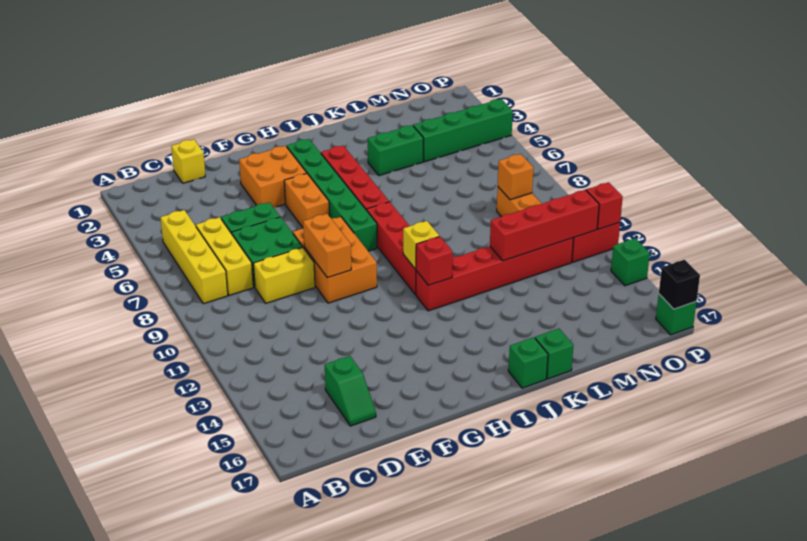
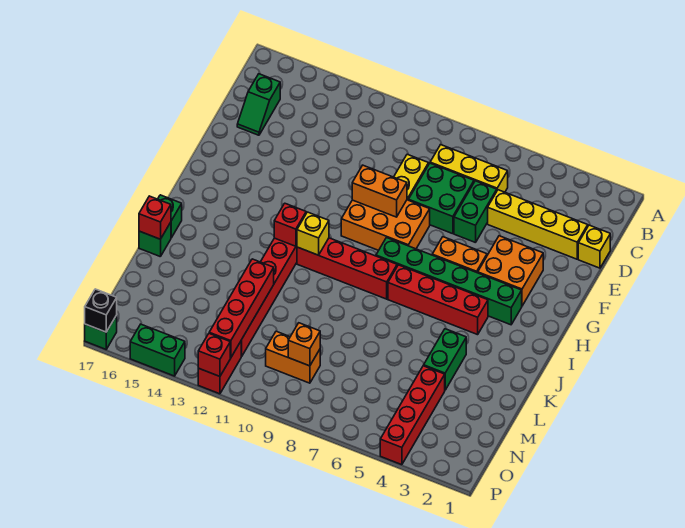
yellow brick B5:B8 level 1 -> yellow brick D2:D5 level 1
green slope D15:D16 level 1 top 15 -> green slope C16:D16 level 1 top C
none -> red brick K17 level 2
green brick M4:P4 level 1 -> red brick M4:P4 level 1
green brick P14 level 1 -> green brick P14:P15 level 1

